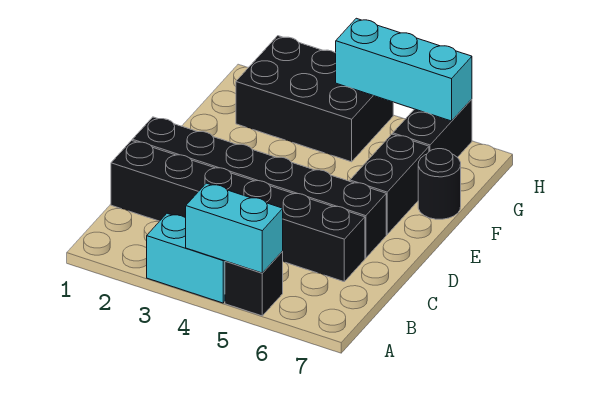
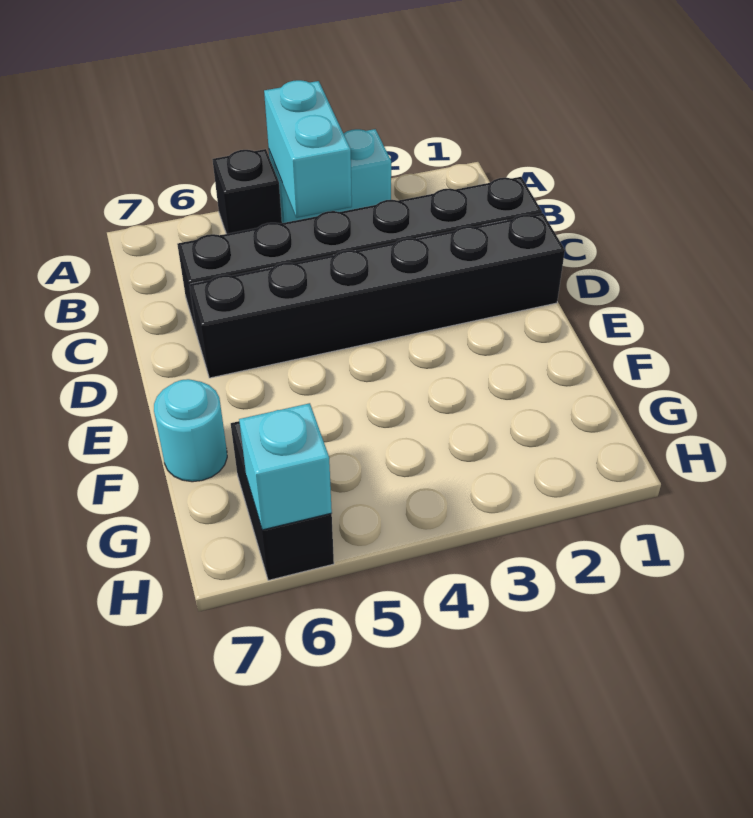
cyan brick A4:A5 level 2 -> cyan brick A4:B4 level 2
black brick E6:F6 level 1 -> none
black round brick F7 level 1 -> cyan round brick F7 level 1
black brick G2:H4 level 1 -> none
cyan brick H4:H6 level 2 -> cyan brick H6 level 2

